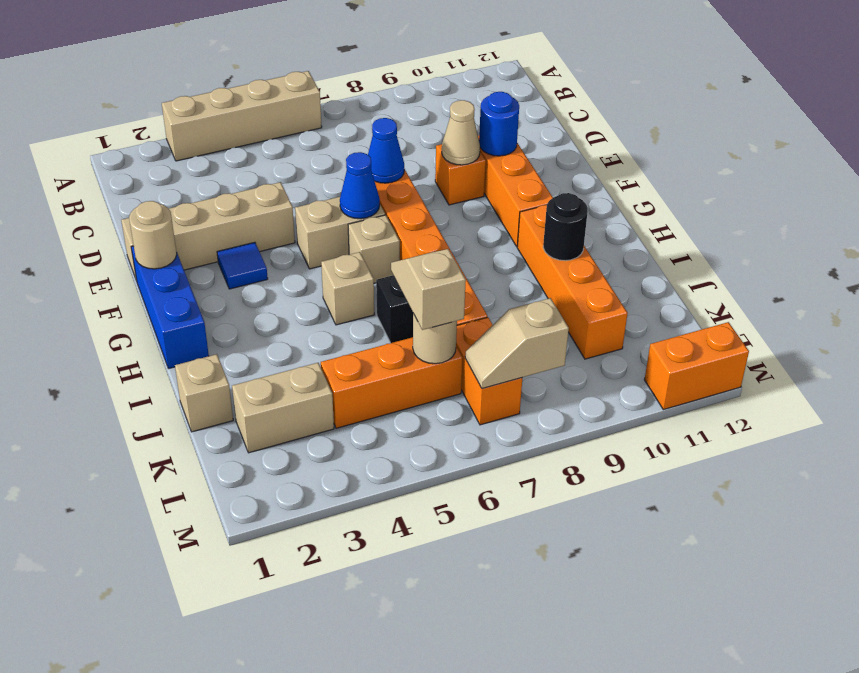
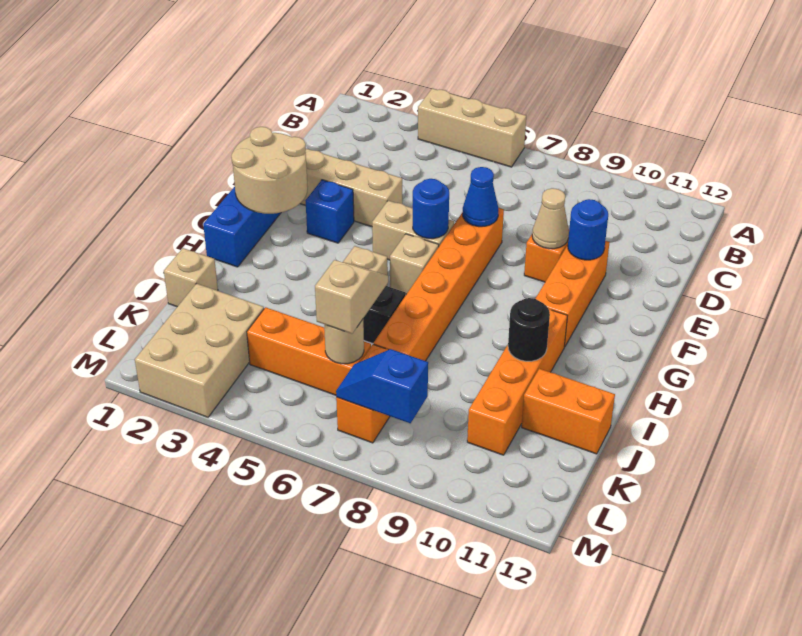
tan brick A3:A6 level 1 -> tan brick A4:A6 level 1
tan round brick F1 level 2 -> tan round brick F1:G2 level 2
blue tile F3 level 1 -> blue brick F3 level 1
blue cone F6 level 2 -> blue round brick F6 level 2
tan brick K2:K3 level 1 -> tan brick K2:M3 level 1
tan slope L7:L8 level 2 top 8 -> blue slope L7:L8 level 2 top 8
orange brick M11:M12 level 1 -> orange brick J11:J12 level 1

